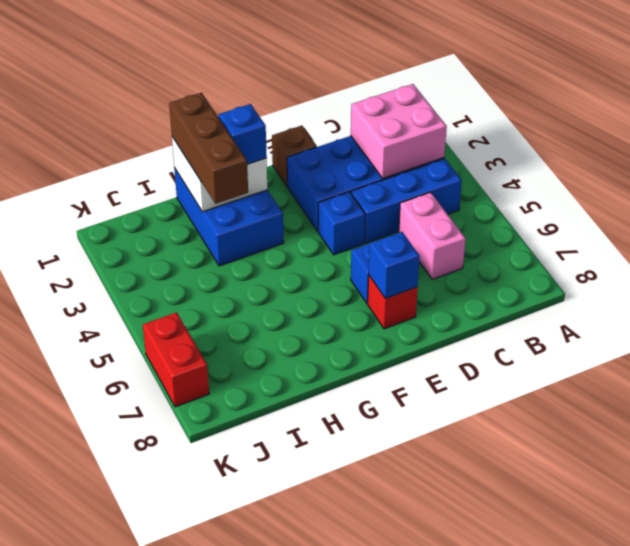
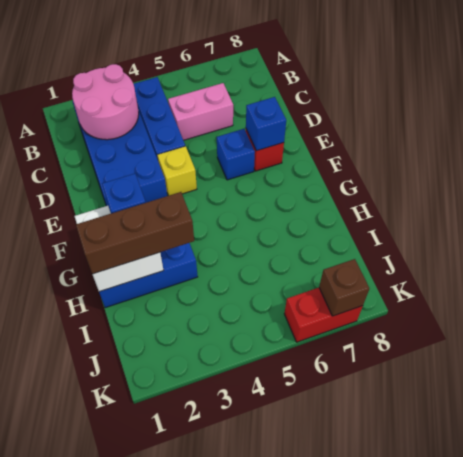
pink brick B2:C3 level 2 -> pink round brick B2:C3 level 2
brown brick E1 level 1 -> brown brick K7 level 2
blue brick E4 level 1 -> yellow brick E4 level 1

